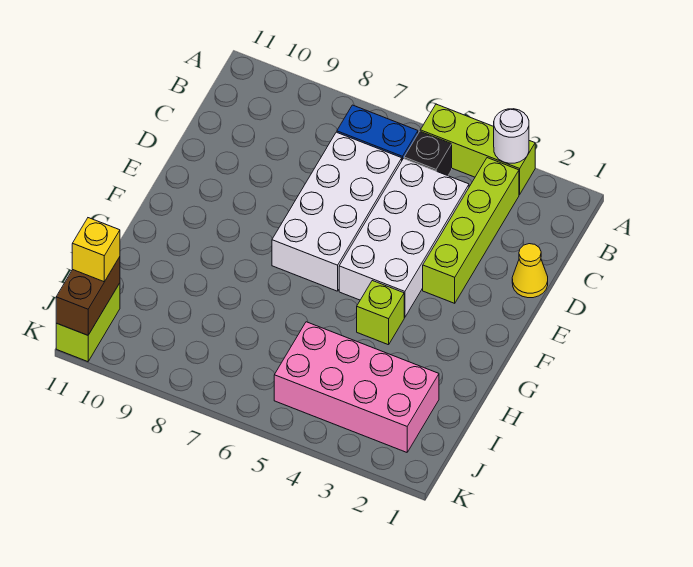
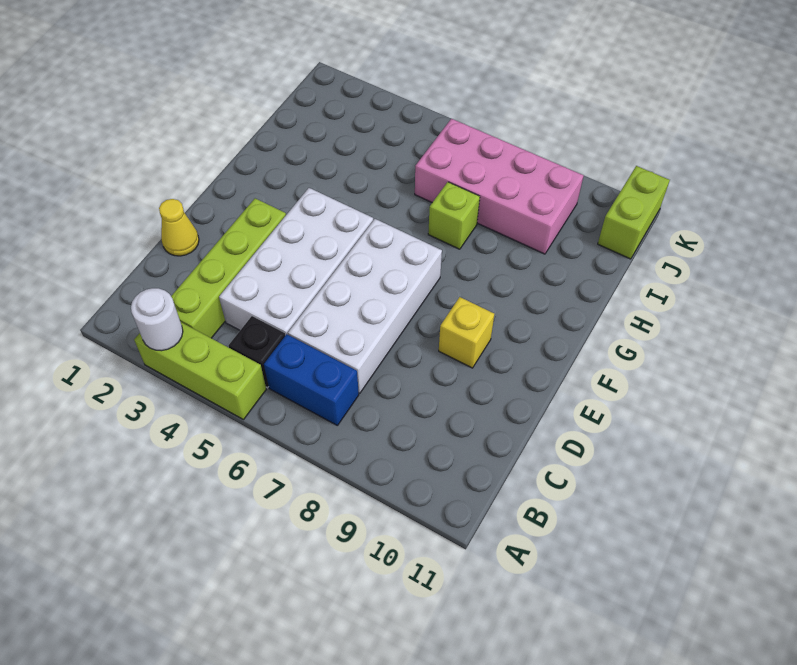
lime brick G4 level 1 -> lime brick H7 level 1
pink brick I2:J5 level 1 -> pink brick I6:J9 level 1
brown brick J11:K11 level 2 -> none
yellow brick J11 level 3 -> yellow brick E9 level 1

